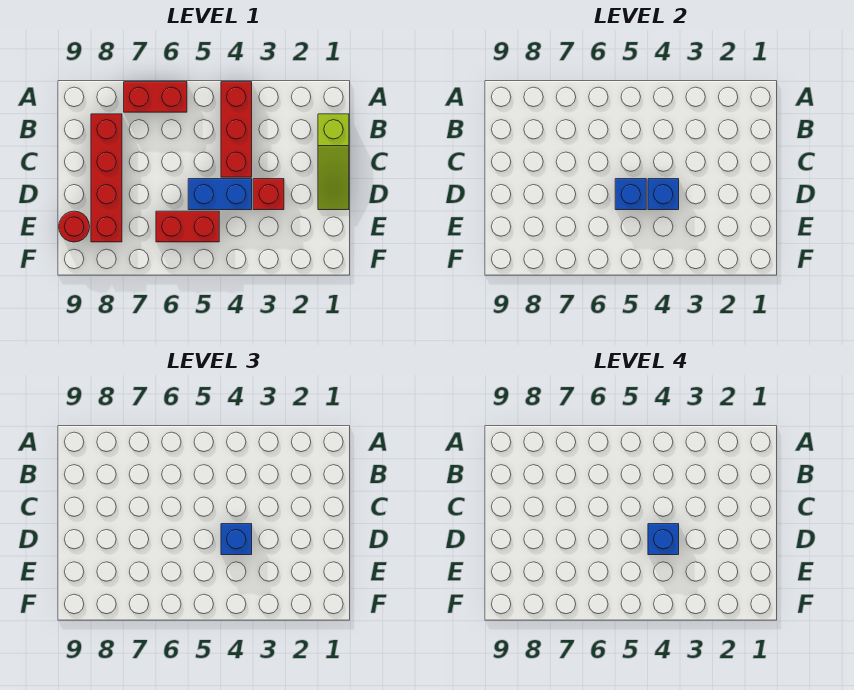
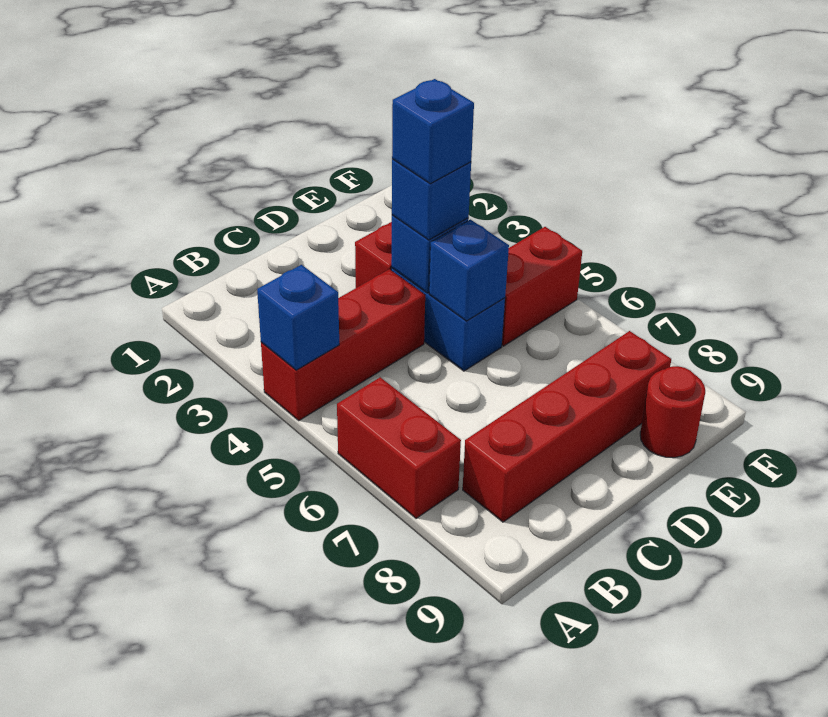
none -> blue brick A4 level 2
lime slope B1:D1 level 1 top B -> none
red brick E5:E6 level 1 -> red brick E5:F5 level 1

